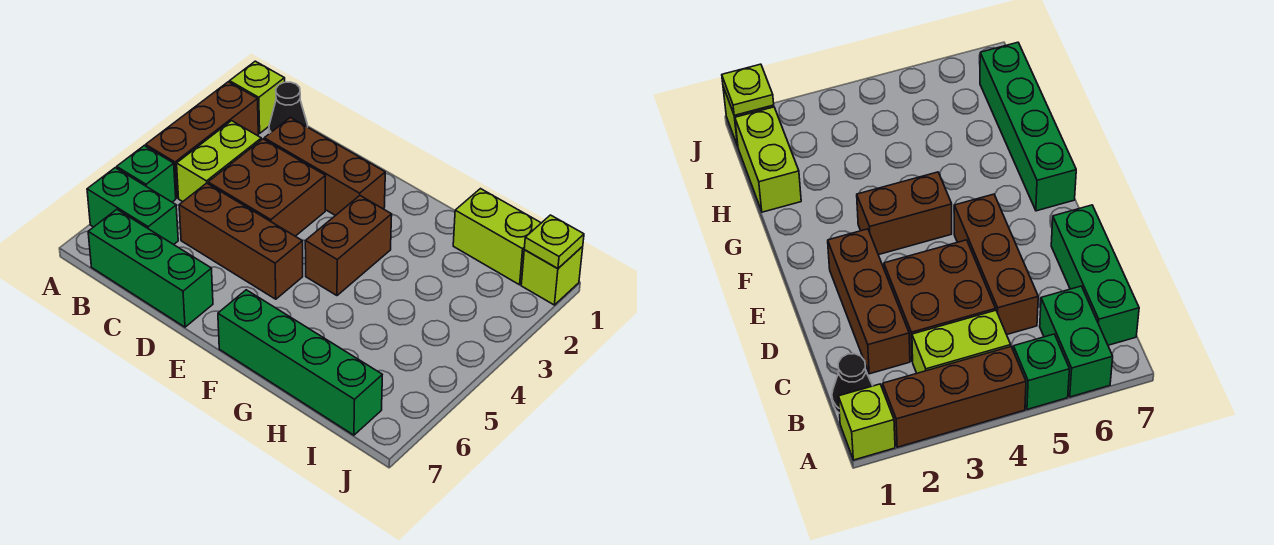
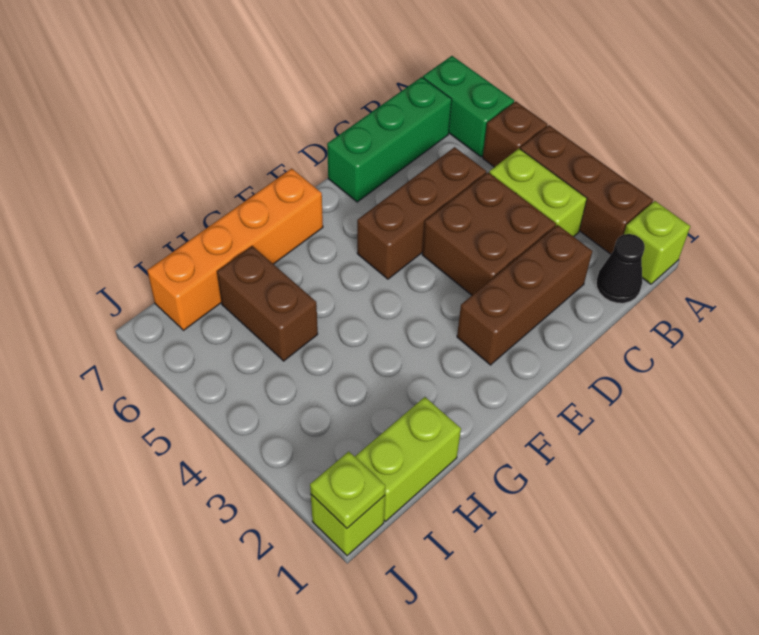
green brick A5 level 1 -> brown brick A5 level 1
green brick A6:B6 level 1 -> green brick A6:A7 level 1
brown brick F3:F4 level 1 -> brown brick H5:H6 level 1
green brick F7:I7 level 1 -> orange brick F7:I7 level 1

